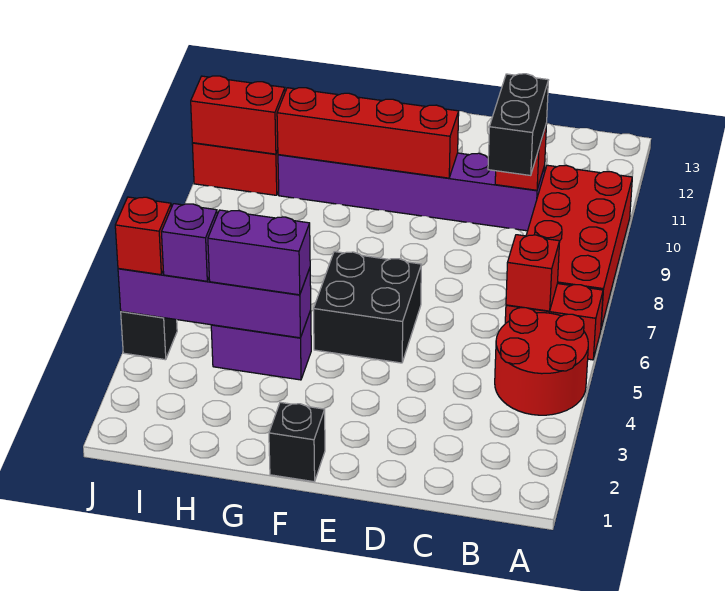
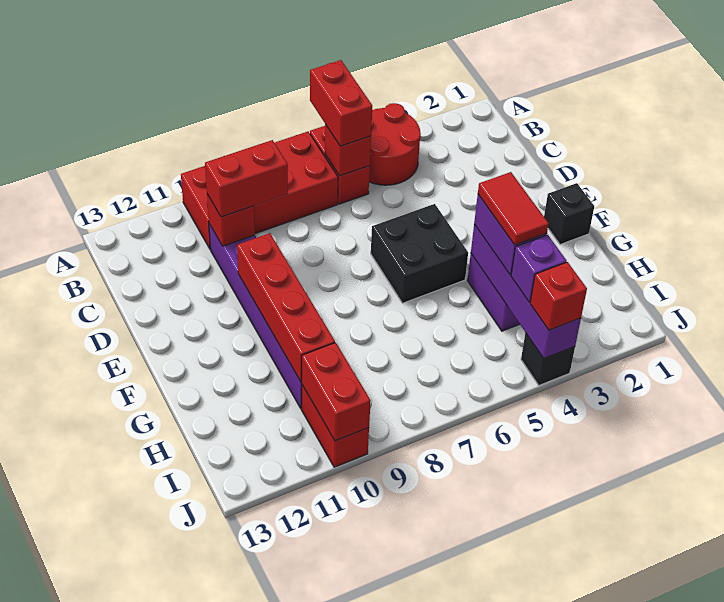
none -> red brick A6:B6 level 3
black brick C9:C10 level 3 -> red brick C9:C10 level 3
none -> red tile G4:H4 level 4

